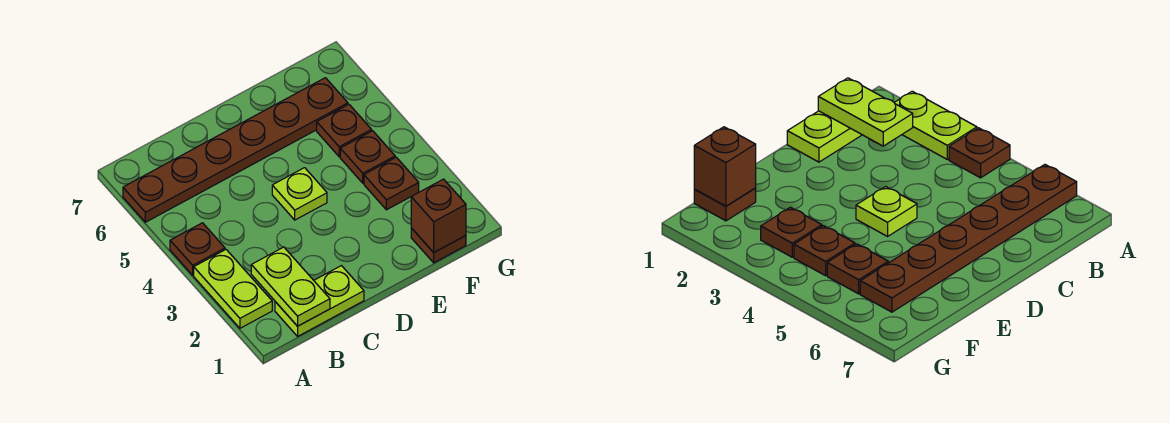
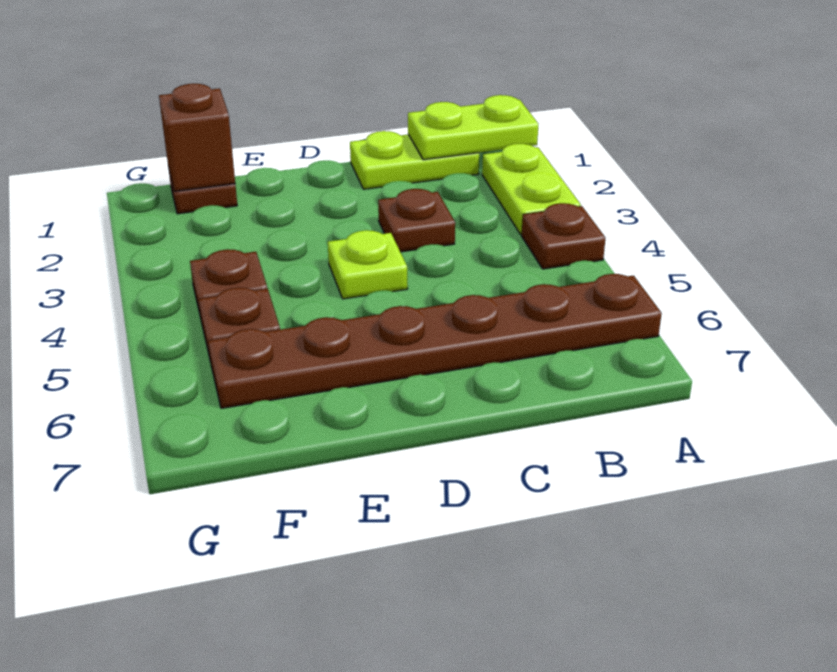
lime plate B1:B2 level 2 -> lime plate A1:B1 level 2
brown plate F3 level 1 -> brown plate C3 level 1

